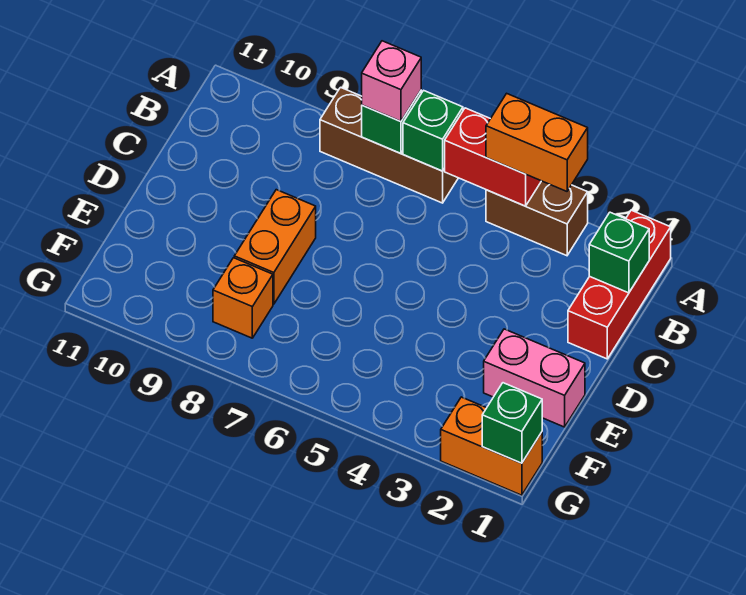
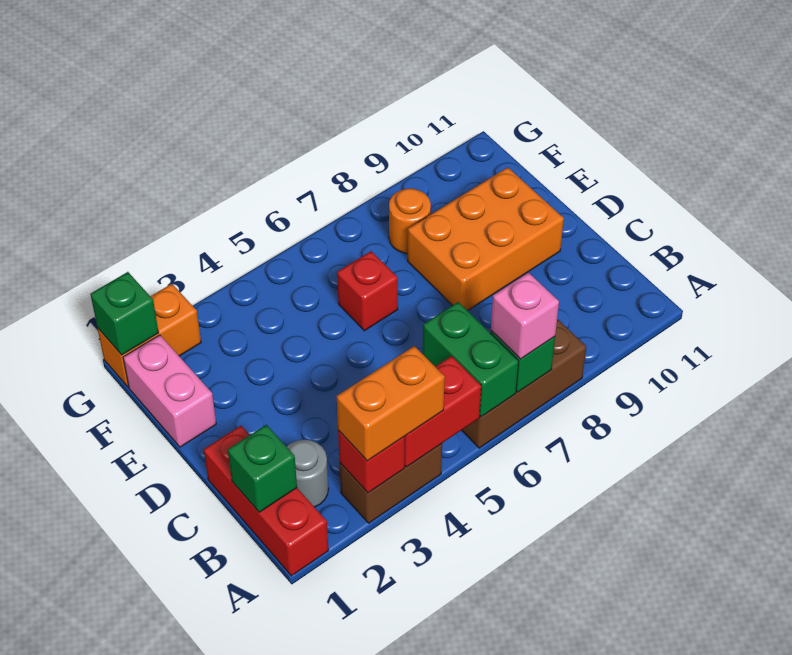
none -> red brick A3 level 2
green brick A6 level 2 -> green brick A6:B6 level 2
none -> grey round brick B2 level 1
orange brick D8:E8 level 1 -> orange brick D8:E10 level 1
pink brick E1:E2 level 1 -> pink brick E1:F1 level 1
none -> red brick E6 level 1
orange brick F8 level 1 -> orange round brick F8 level 1

